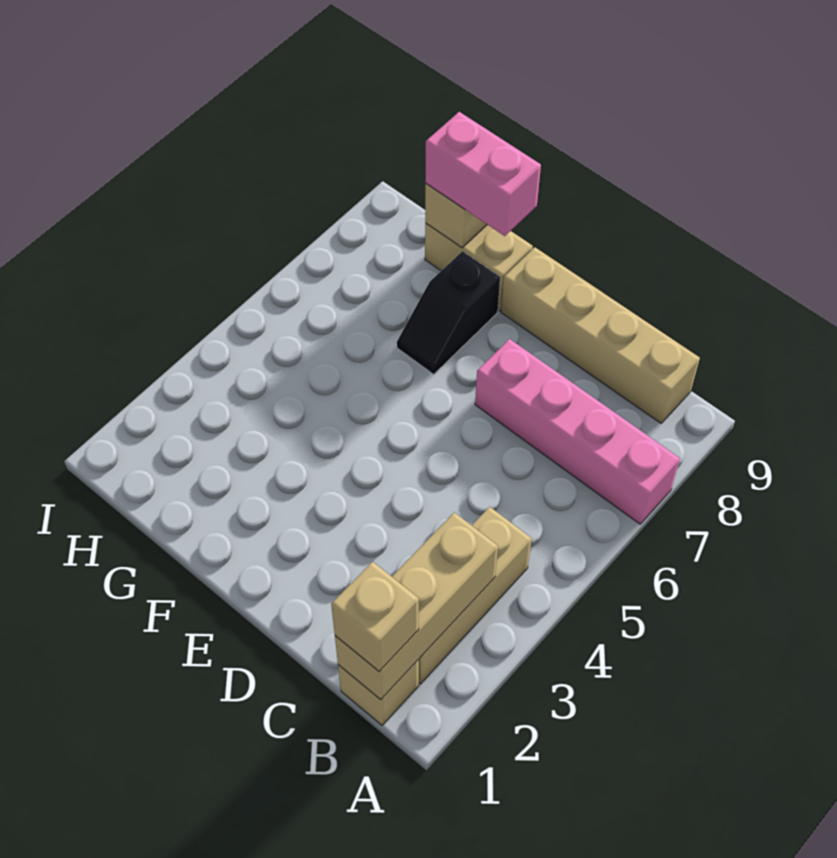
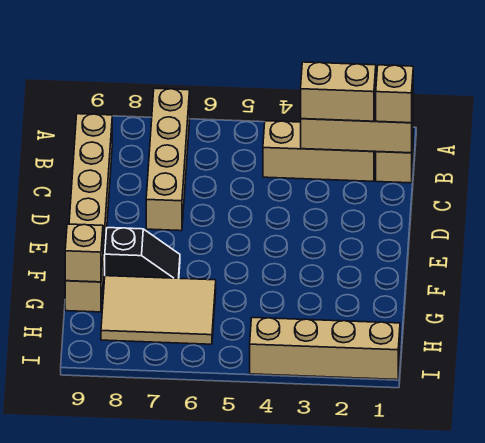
pink brick A7:D7 level 1 -> tan brick A7:D7 level 1
none -> tan brick B2:B3 level 3
pink brick F9:G9 level 3 -> none
none -> tan tile G6:H8 level 1
none -> tan brick I1:I4 level 1

